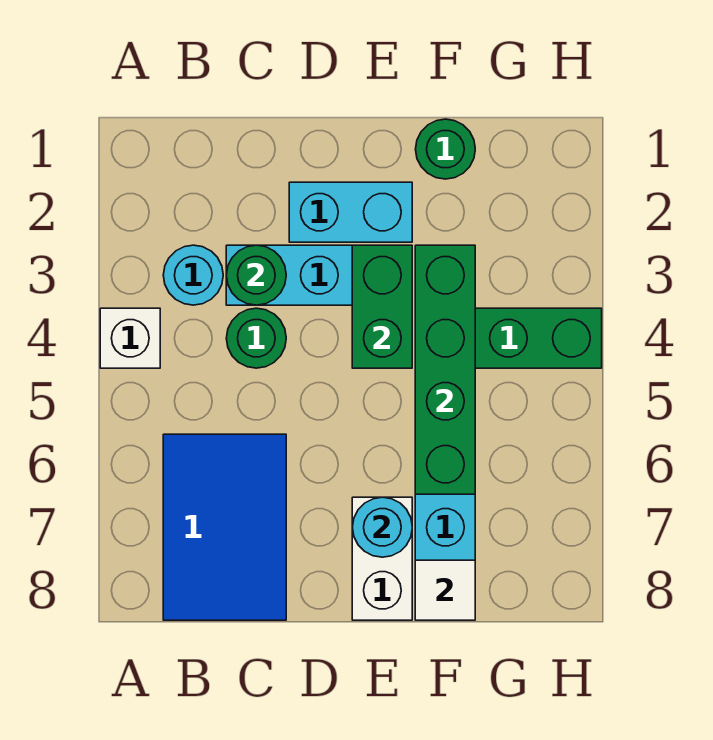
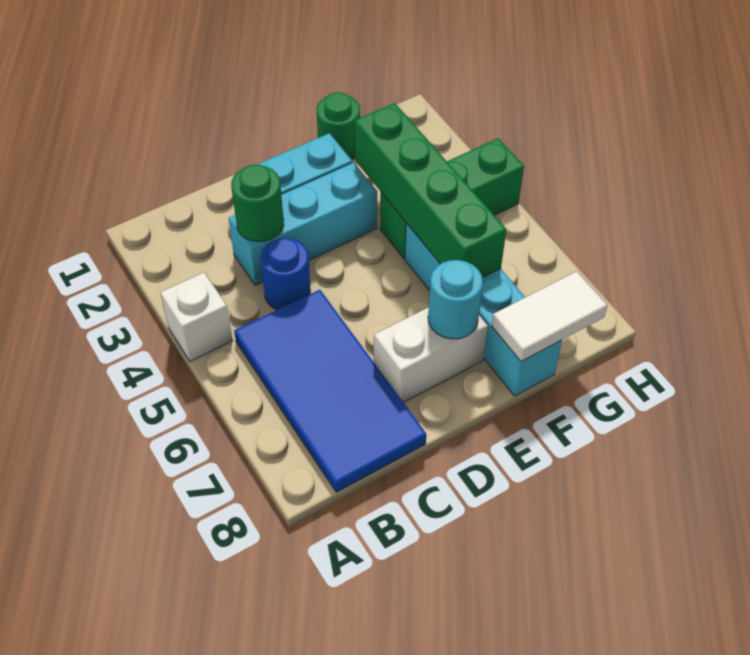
cyan round brick B3 level 1 -> none
blue tile B6:C8 level 1 -> blue tile B5:C8 level 1
green round brick C4 level 1 -> blue round brick C4 level 1
green brick E3:E4 level 2 -> none
white brick E7:E8 level 1 -> white brick D7:E7 level 1
white tile F8 level 2 -> white tile F8:G8 level 2

